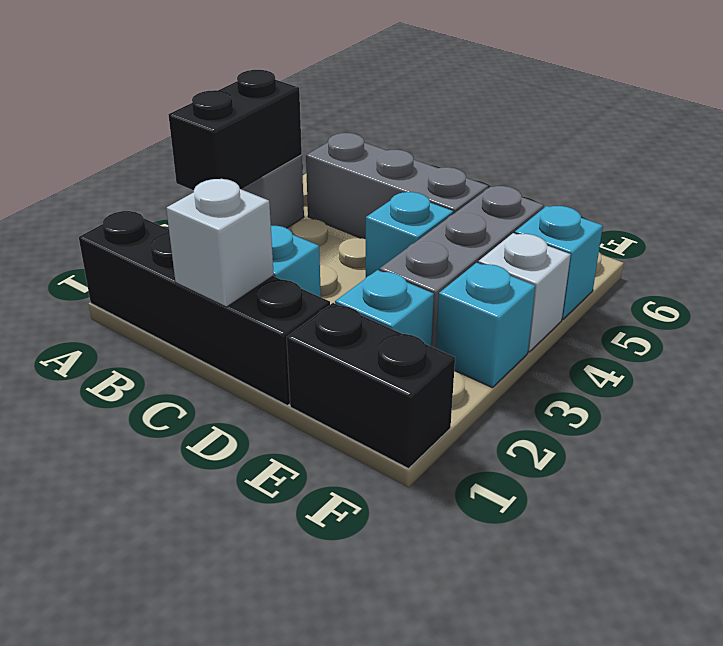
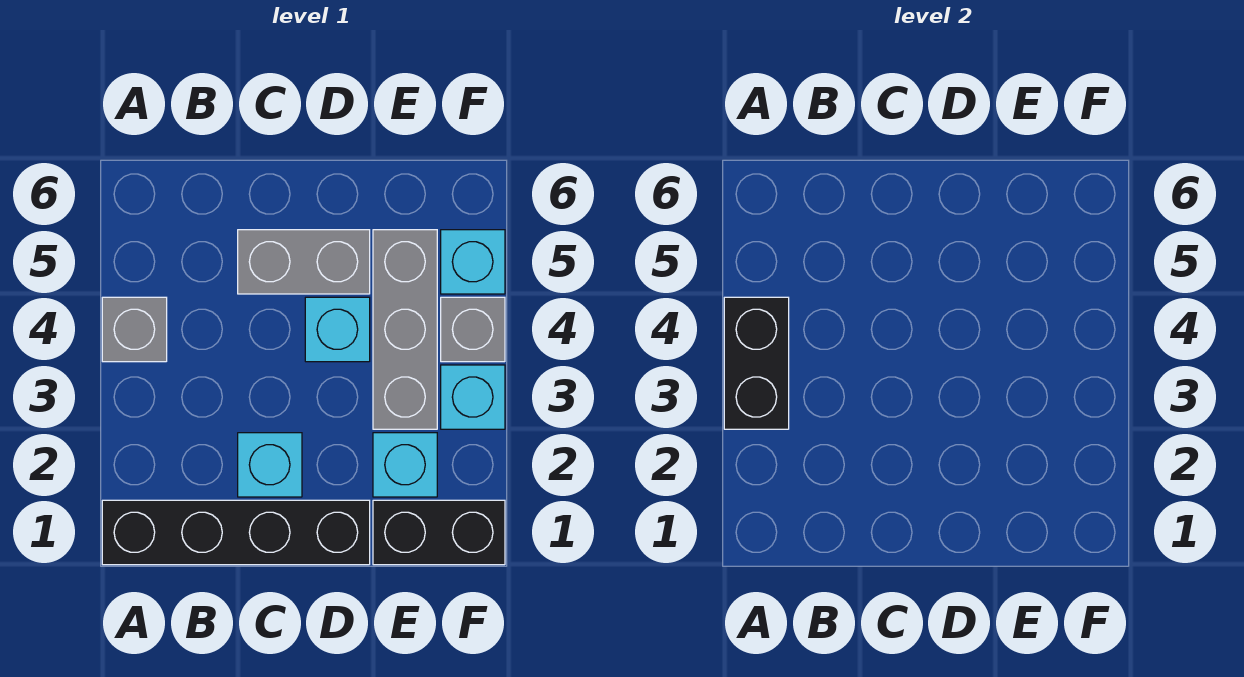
grey brick B5:D5 level 1 -> grey brick C5:D5 level 1
white brick C1 level 2 -> none
white brick F4 level 1 -> grey brick F4 level 1

